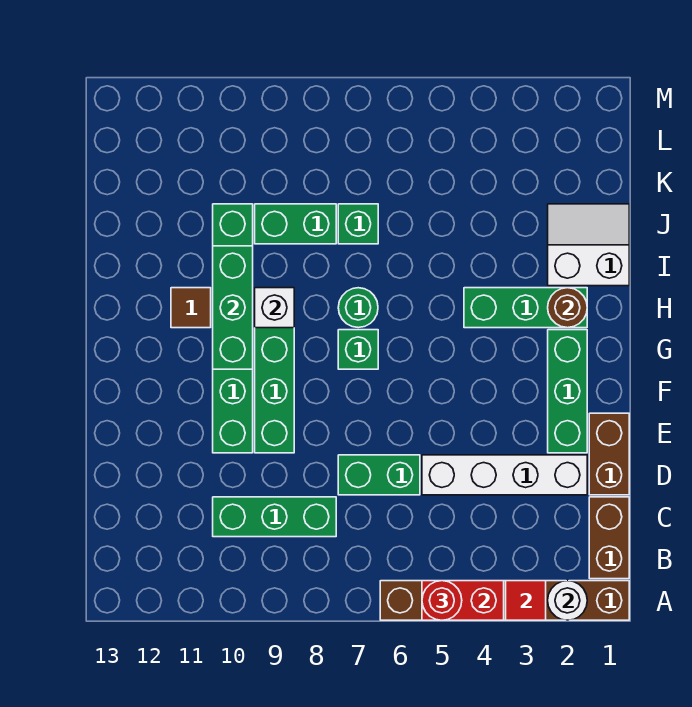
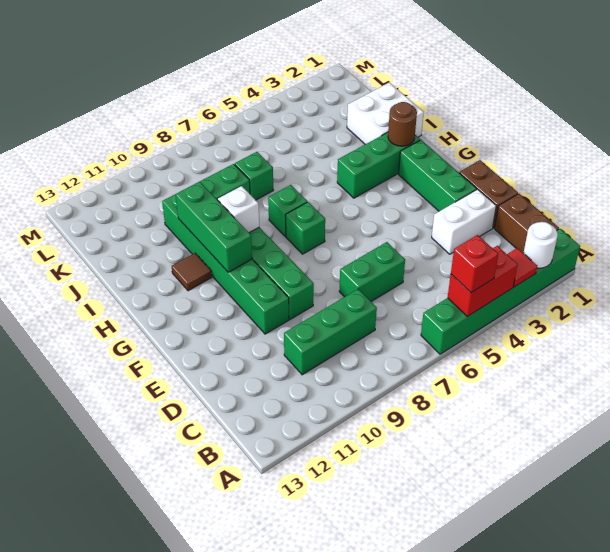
brown brick A1:A6 level 1 -> green brick A1:A6 level 1
red round brick A5 level 3 -> red brick A5 level 3
white brick D2:D5 level 1 -> white brick D2:D3 level 1
green round brick H7 level 1 -> green brick H7 level 1
white slope I1:J2 level 1 top I -> white brick I1:J2 level 1

